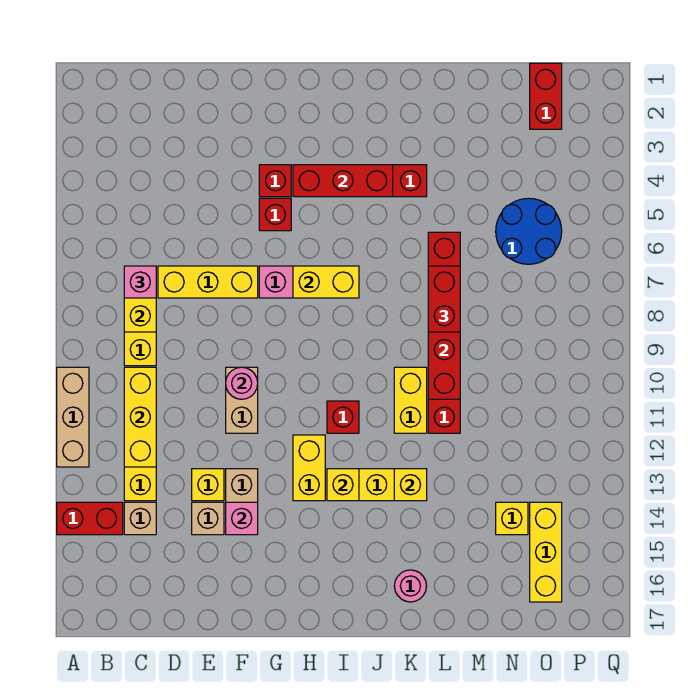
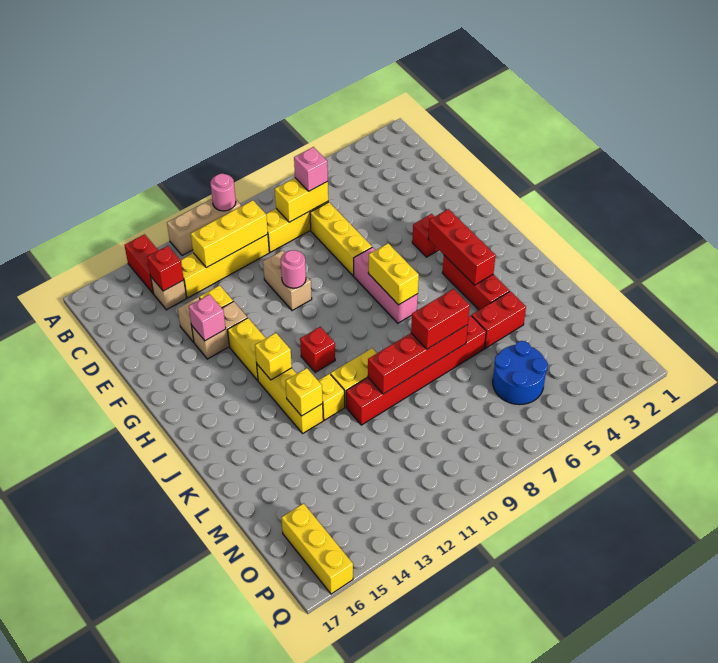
tan brick F10:F11 level 1 -> tan brick E10:F10 level 1
red brick G5 level 1 -> red brick C14 level 2
yellow brick H12:H13 level 1 -> yellow brick G13:H13 level 1
pink round brick K16 level 1 -> pink round brick A10 level 2
yellow brick N14 level 1 -> yellow brick K12 level 1
red brick O1:O2 level 1 -> red brick L4:L5 level 1
yellow brick O14:O16 level 1 -> yellow brick O16:Q16 level 1

